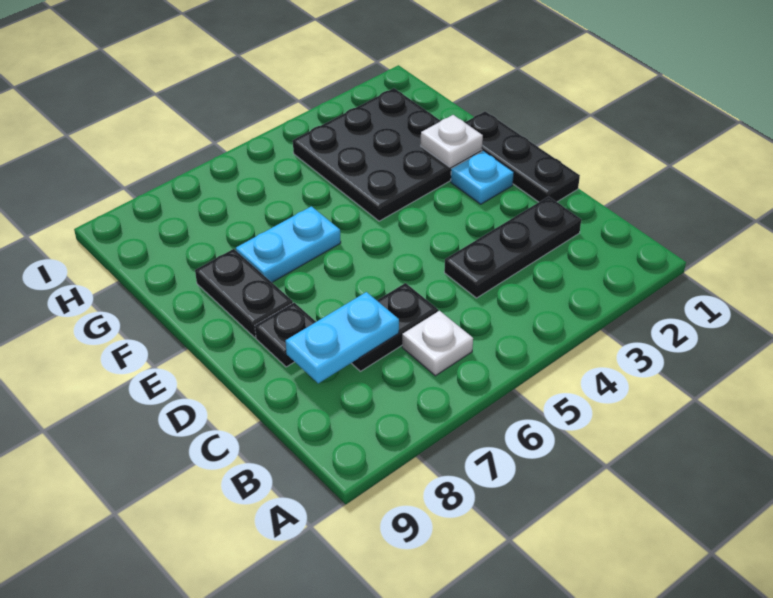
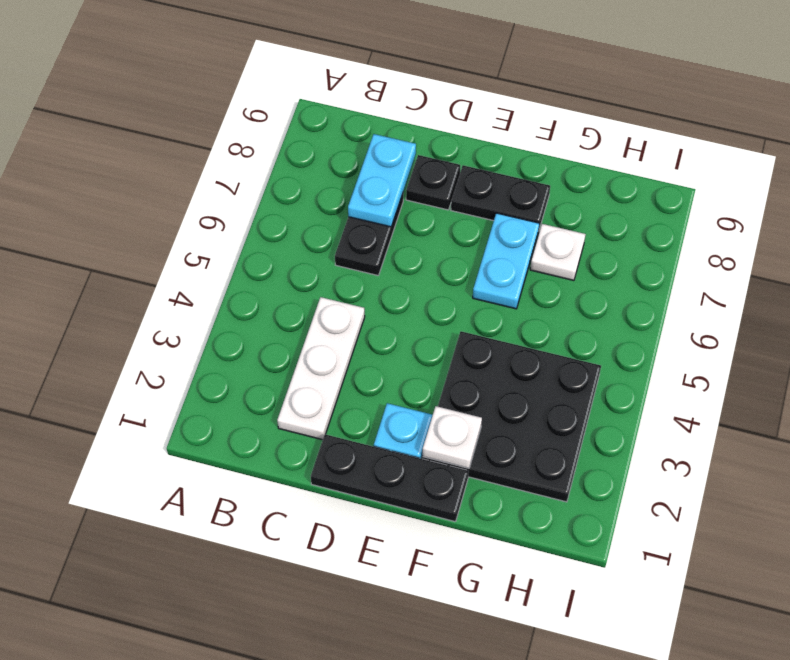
white plate B6 level 1 -> white plate G7 level 1
black plate C2:C4 level 1 -> white plate C2:C4 level 1

